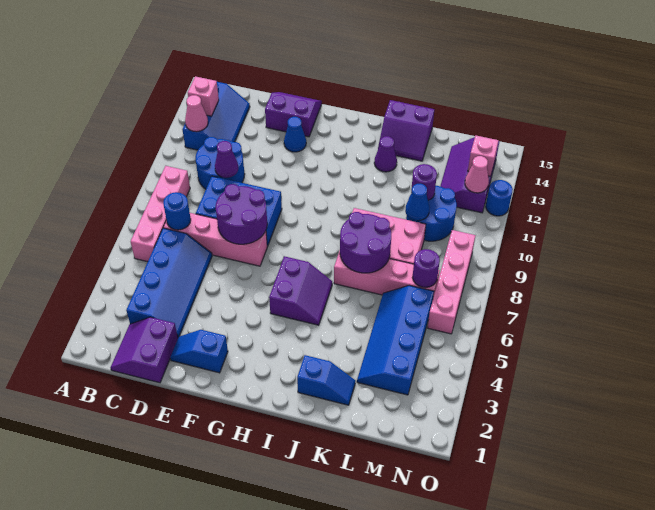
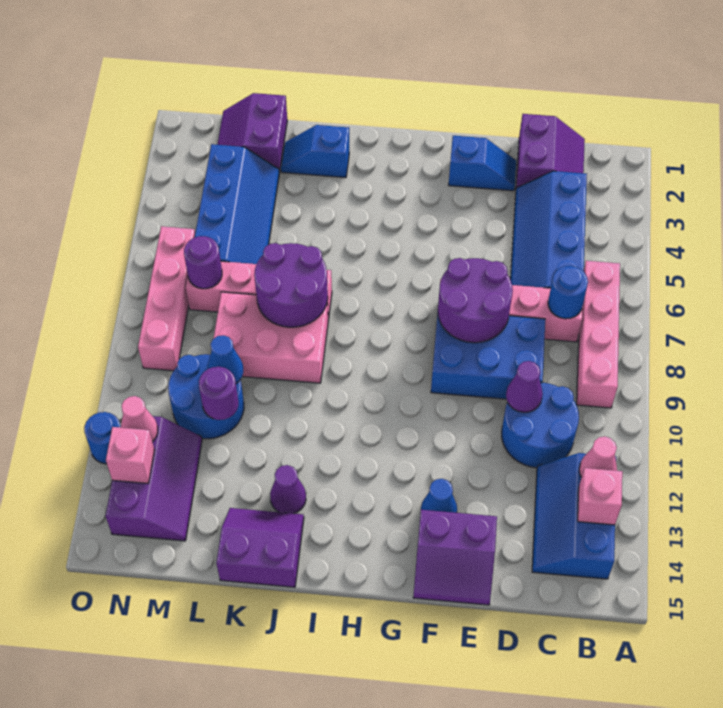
purple slope H5:I6 level 1 top H -> purple slope L1:M2 level 1 top L

